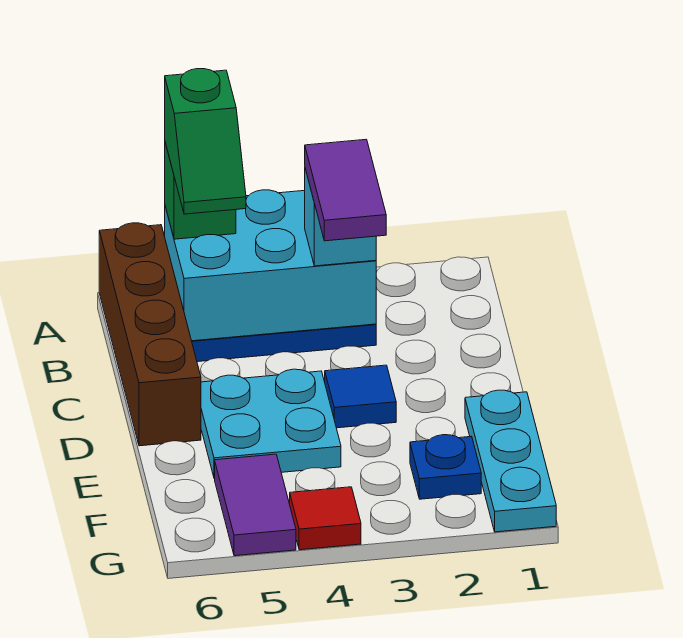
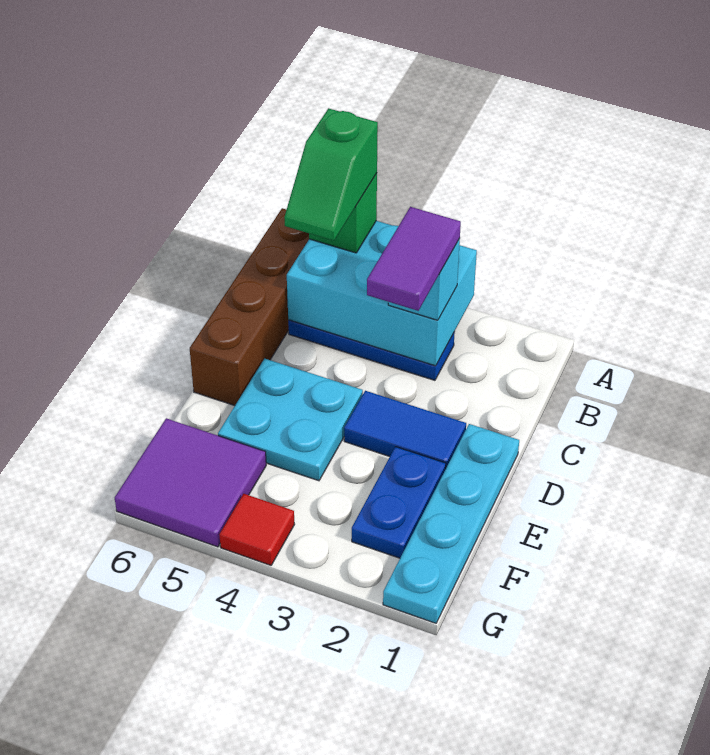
blue tile D3 level 1 -> blue tile D2:D3 level 1
cyan plate E1:G1 level 1 -> cyan plate D1:G1 level 1
blue plate F2 level 1 -> blue plate E2:F2 level 1
purple tile F5:G5 level 1 -> purple tile F5:G6 level 1

